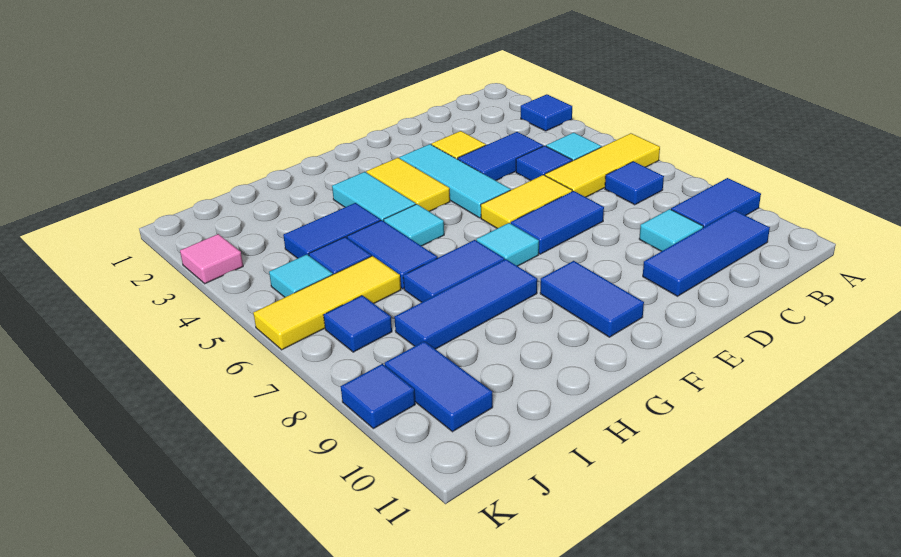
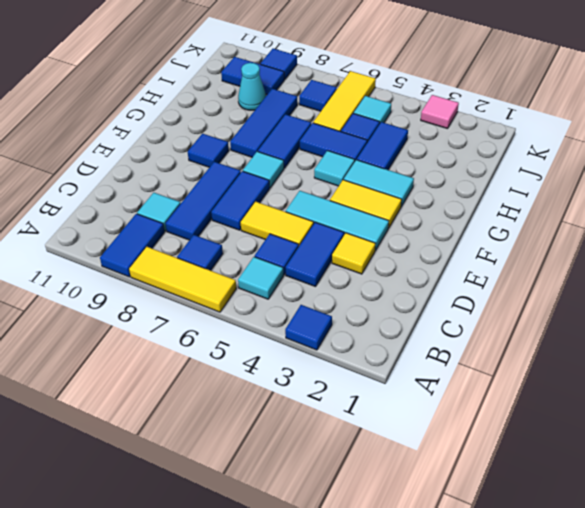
yellow tile A6:C6 level 1 -> yellow tile A6:A8 level 1
blue tile B10:D10 level 1 -> blue tile C8:E8 level 1
yellow tile D6:E6 level 1 -> yellow tile D5:D6 level 1
blue tile F9:F10 level 1 -> blue tile F9 level 1
none -> cyan cone I9 level 1

